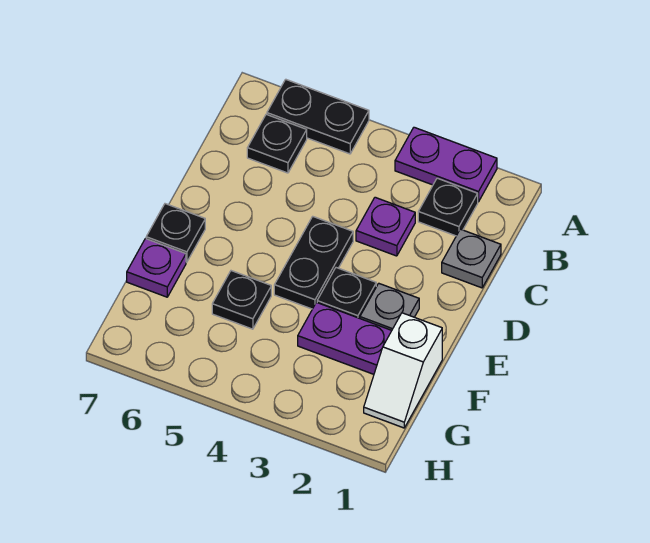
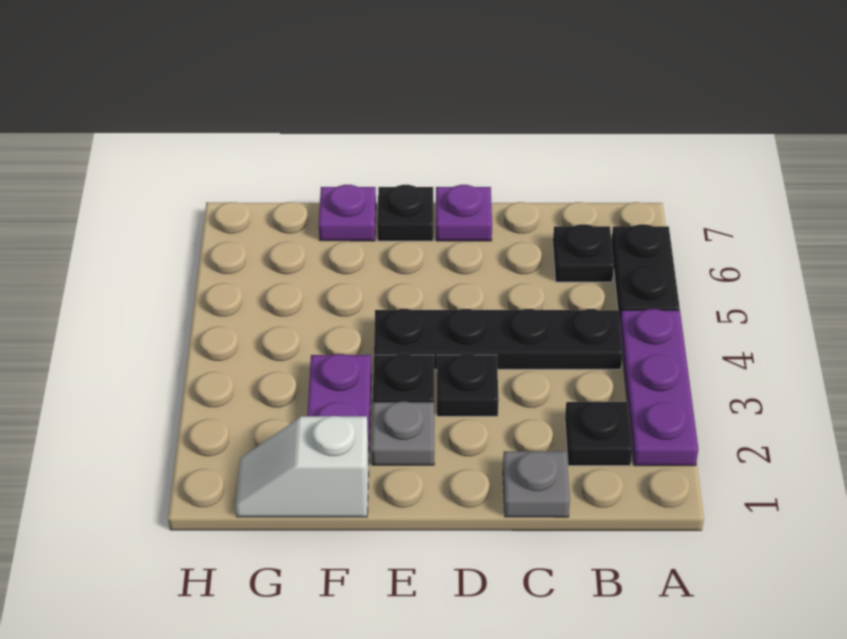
purple plate A2:A3 level 1 -> purple plate A2:A4 level 1
purple plate C3 level 1 -> purple plate D7 level 1
black plate D4:E4 level 1 -> black plate B4:E4 level 1
black plate F5 level 1 -> black plate D3 level 1

